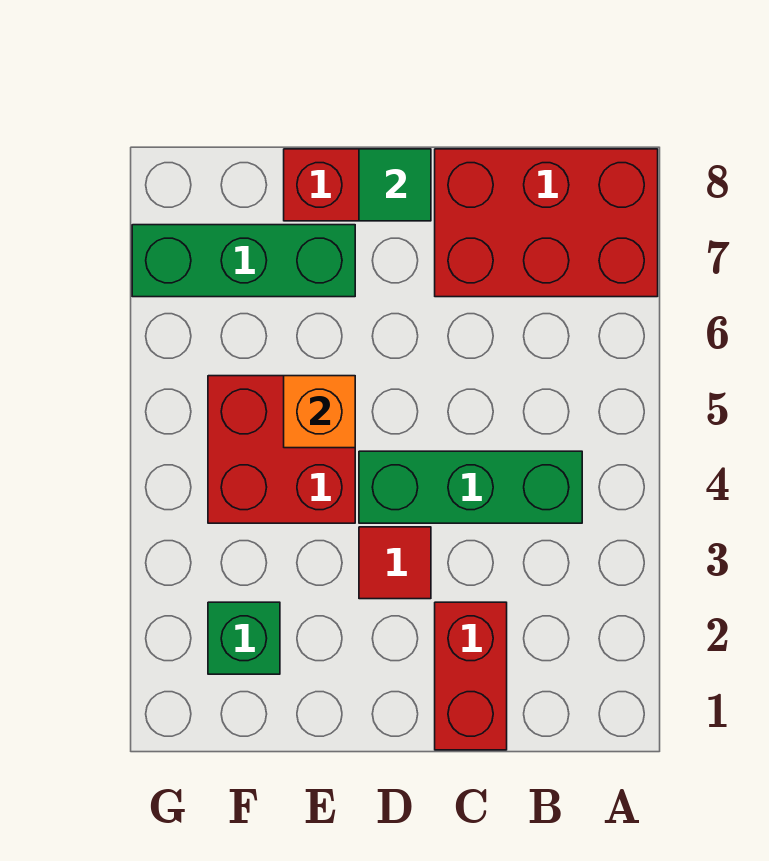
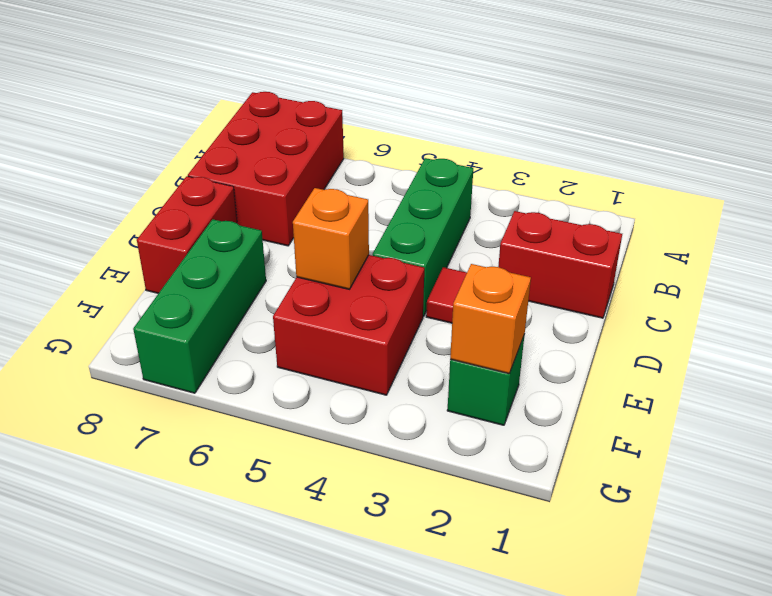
green tile D8 level 2 -> none
none -> orange brick F2 level 2

